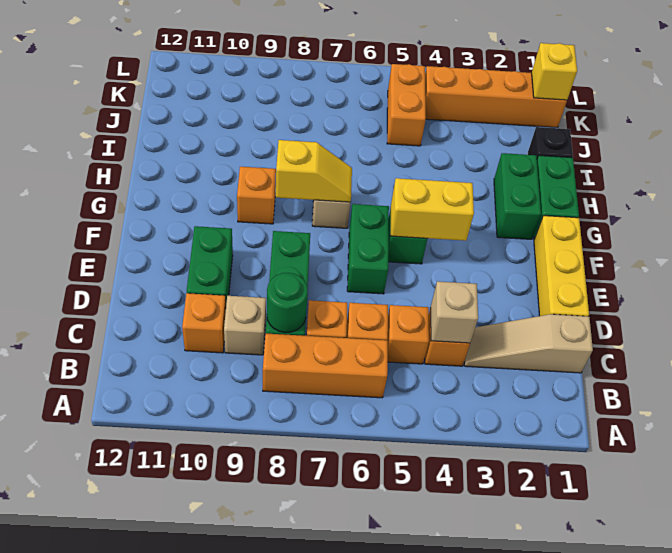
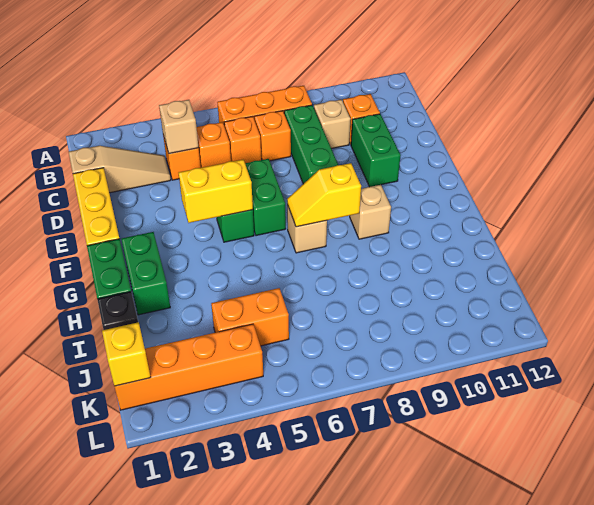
green round brick C8 level 2 -> none
orange brick G9 level 1 -> tan brick G9 level 1
orange brick J5:K5 level 1 -> orange brick J4:J5 level 1

